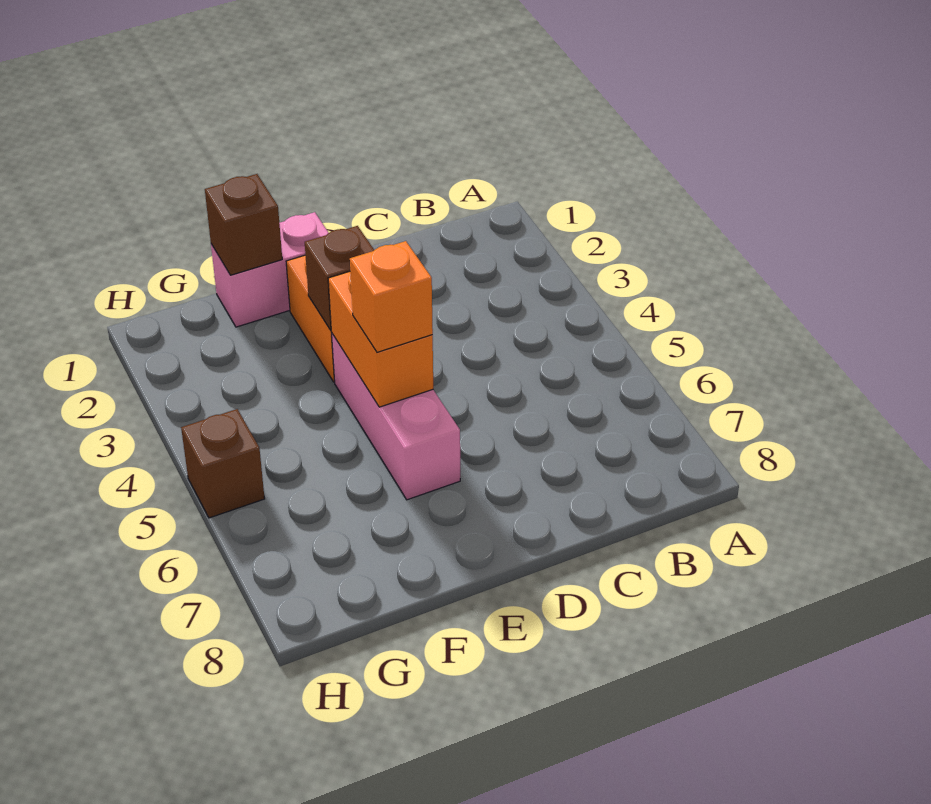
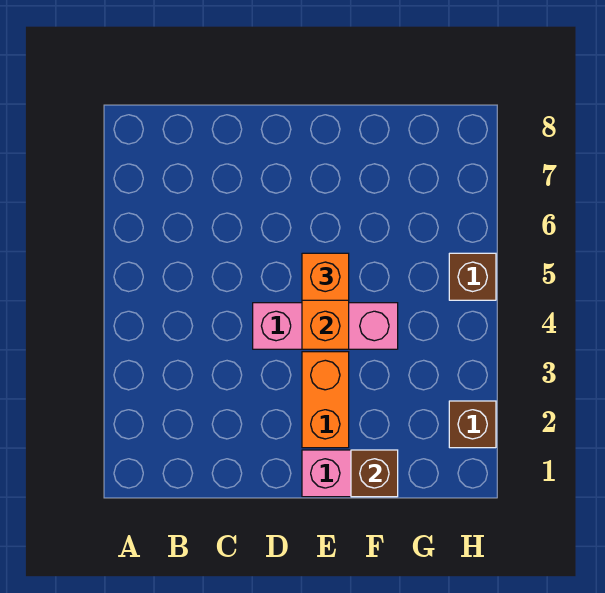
brown brick E3 level 2 -> brown brick H2 level 1
pink brick E4:E6 level 1 -> pink brick D4:F4 level 1

